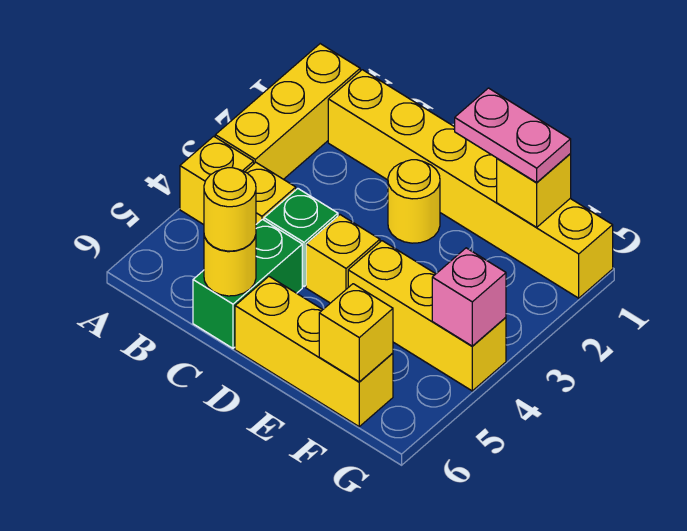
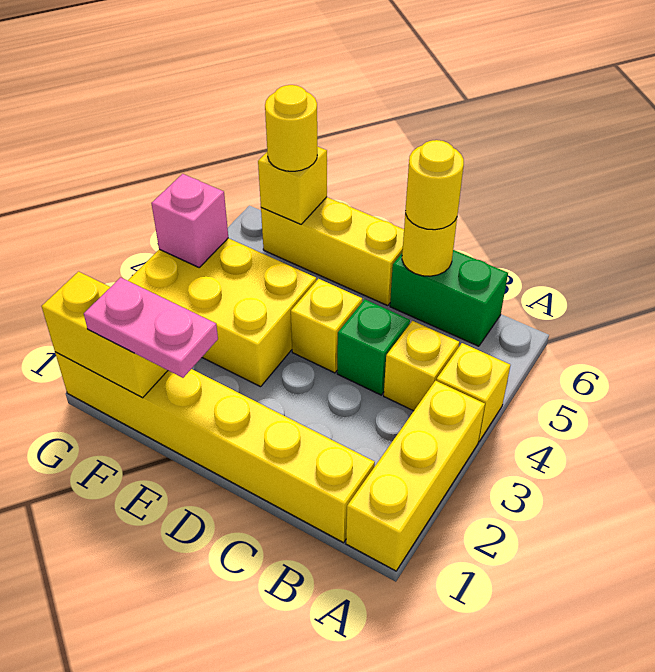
green brick C5:C6 level 1 -> green brick B6:C6 level 1
yellow round brick D2 level 1 -> yellow round brick F6 level 3
yellow brick E4:G4 level 1 -> yellow brick E3:G4 level 1
yellow brick F1 level 2 -> yellow brick F1:G1 level 2

